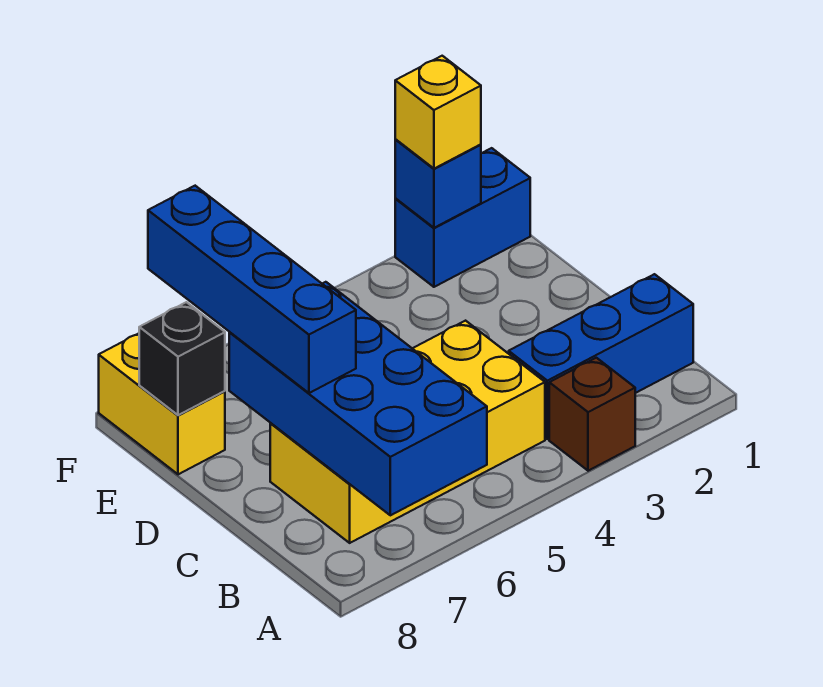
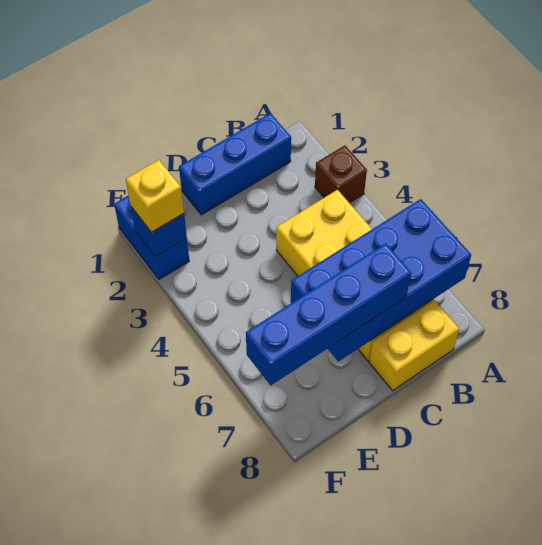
blue brick B1:B3 level 1 -> blue brick B1:D1 level 1
yellow brick E8:F8 level 1 -> yellow brick B8:C8 level 1
black brick E8 level 2 -> none

